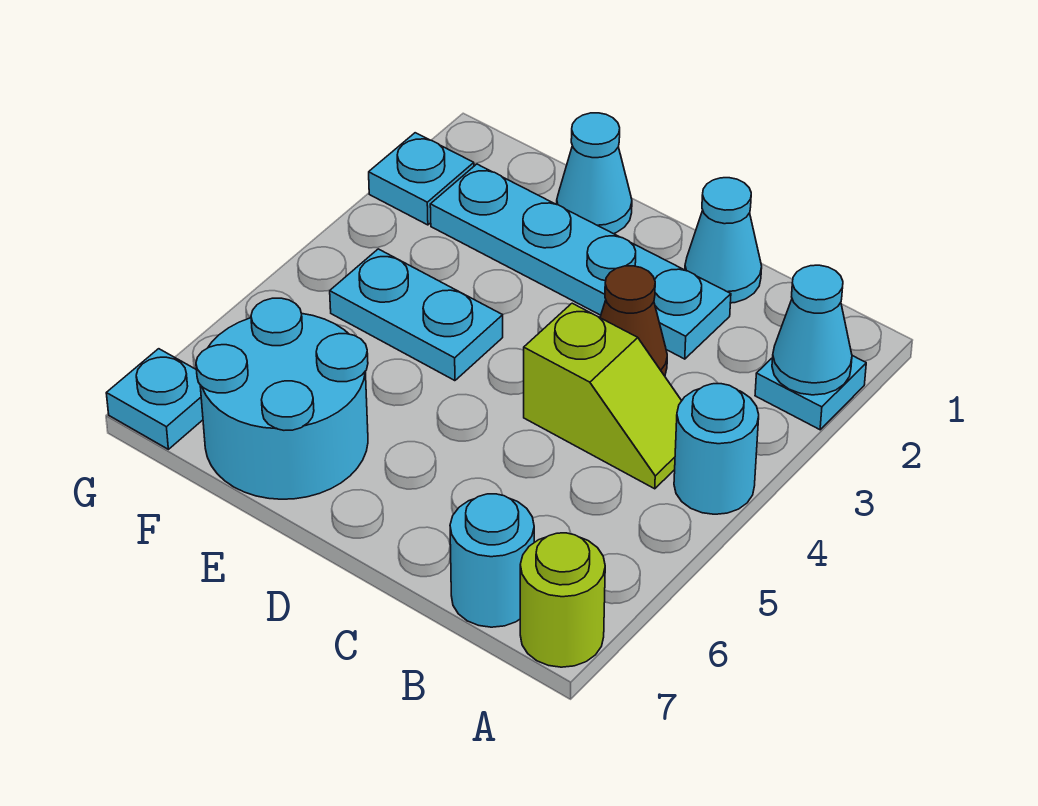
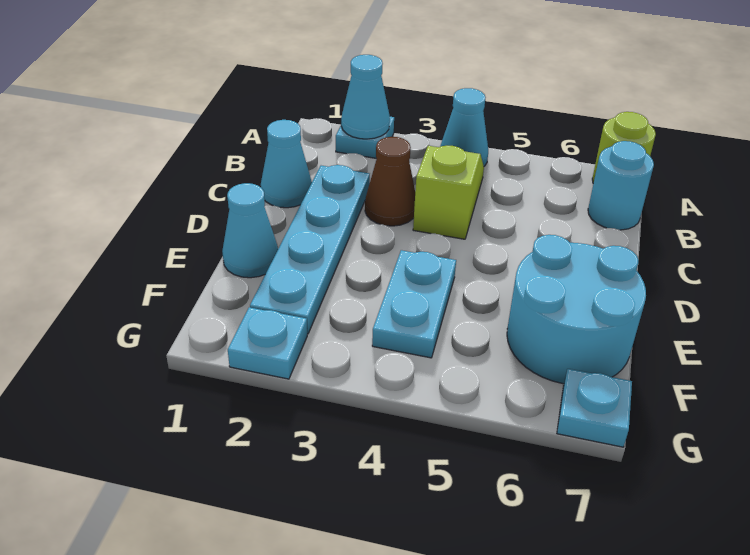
cyan round brick A4 level 1 -> cyan cone A4 level 1

